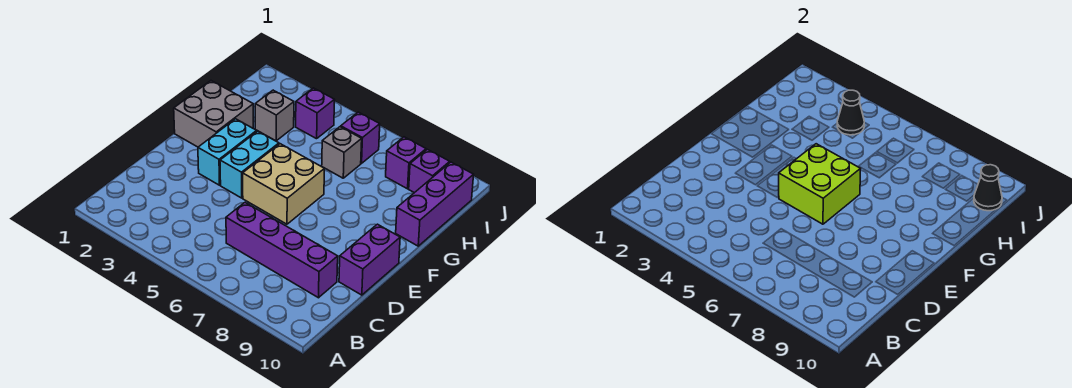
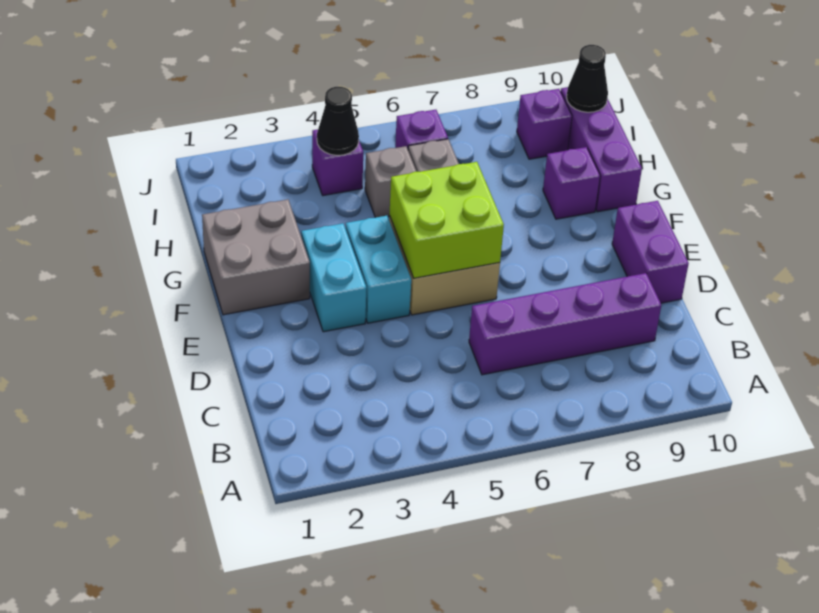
grey brick H3 level 1 -> grey brick H5 level 1
purple brick I8 level 1 -> purple brick G9 level 1

